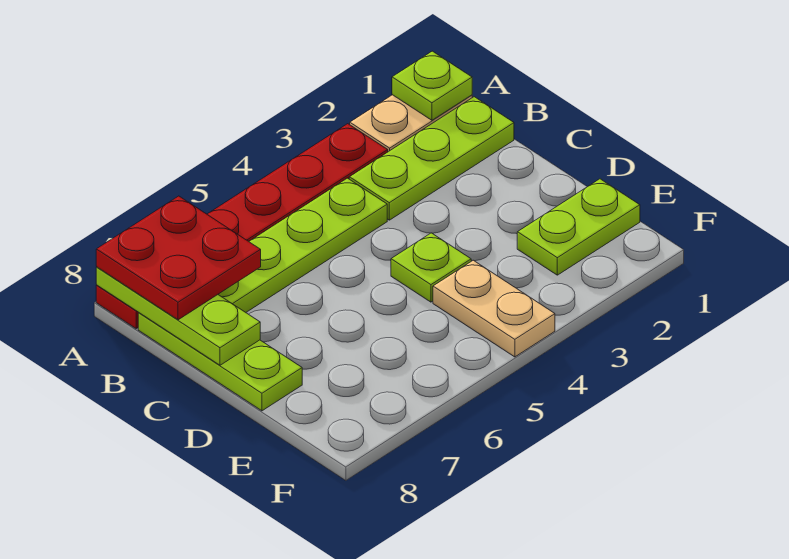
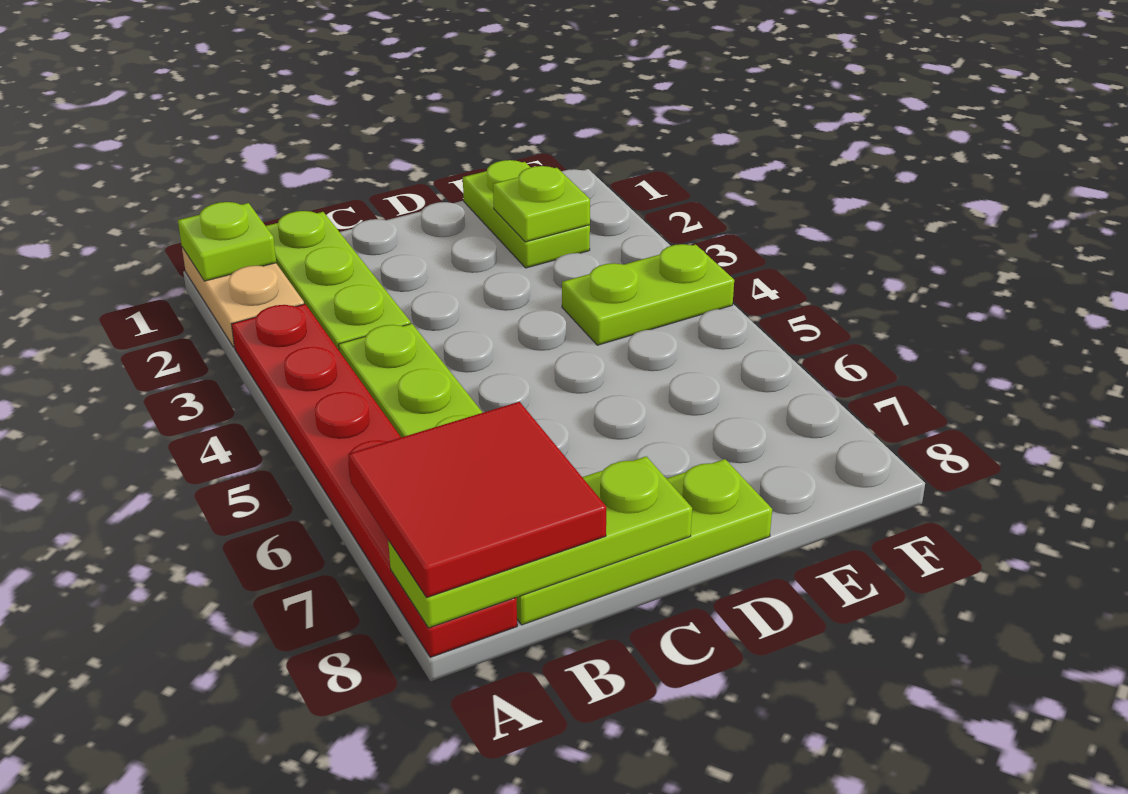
red plate A7:B8 level 3 -> red tile A7:B8 level 3
lime plate D4 level 1 -> lime plate E2 level 2
tan plate E4:F4 level 1 -> lime plate E4:F4 level 1

